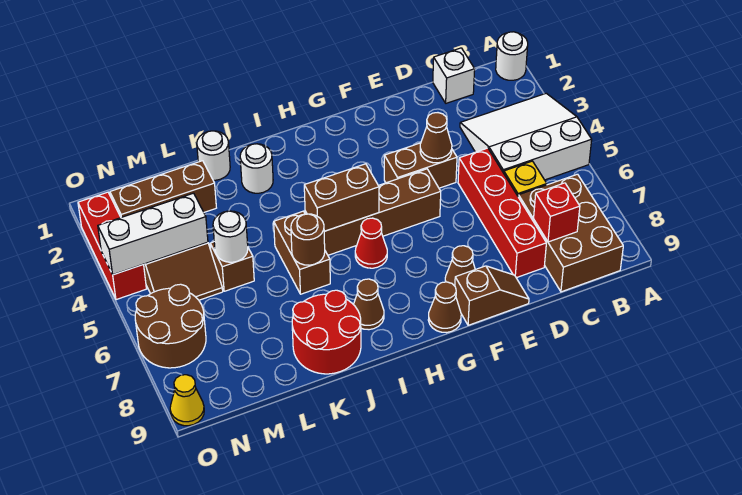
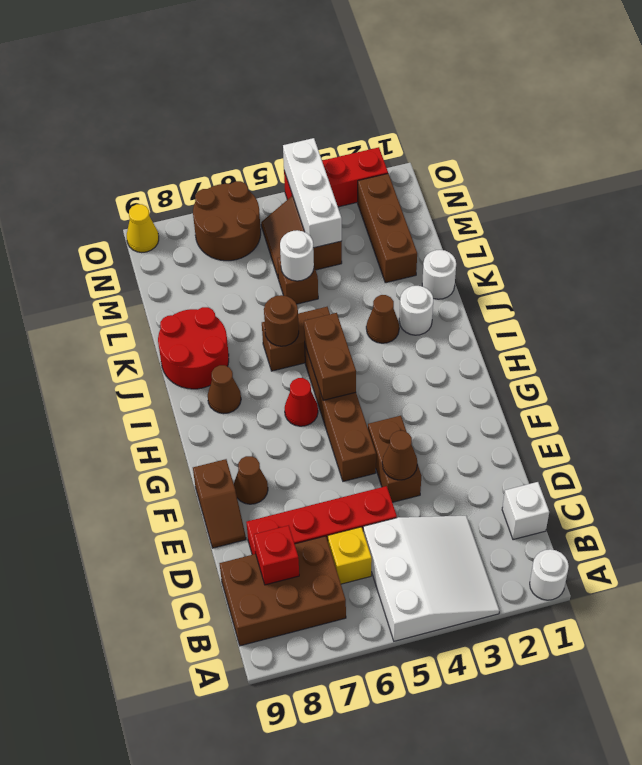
brown cone G9 level 1 -> brown cone J3 level 1

